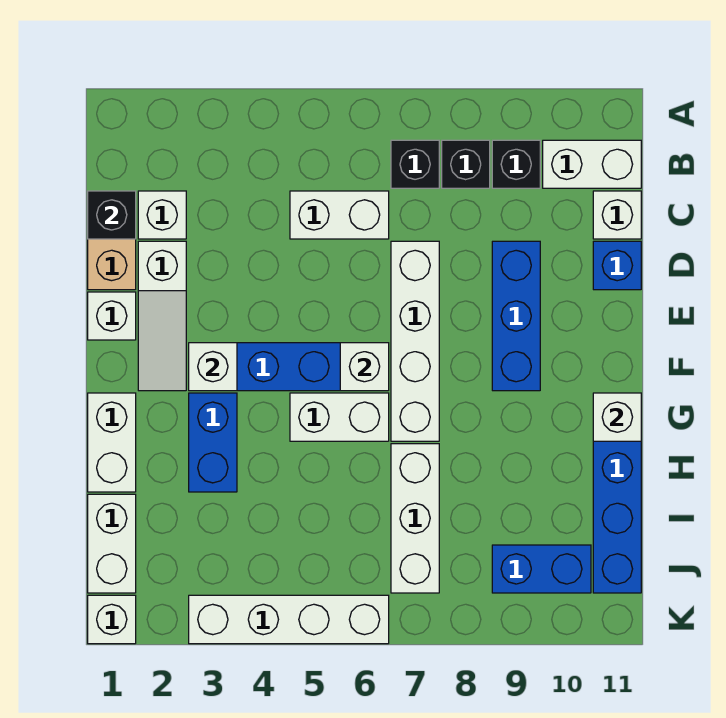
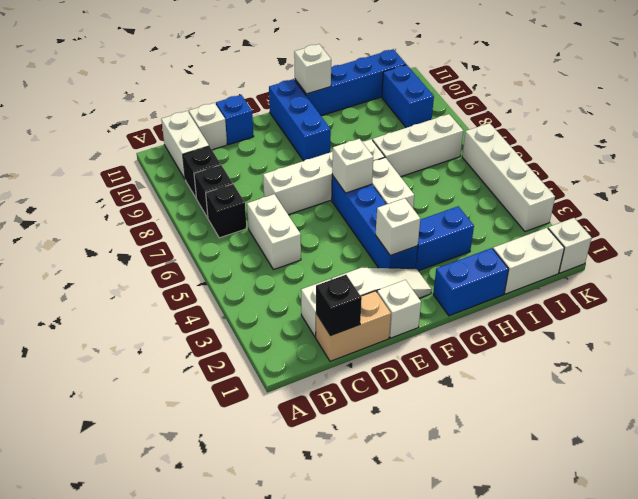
blue brick D9:F9 level 1 -> blue brick F9:F11 level 1
white brick G1:H1 level 1 -> blue brick G1:H1 level 1

